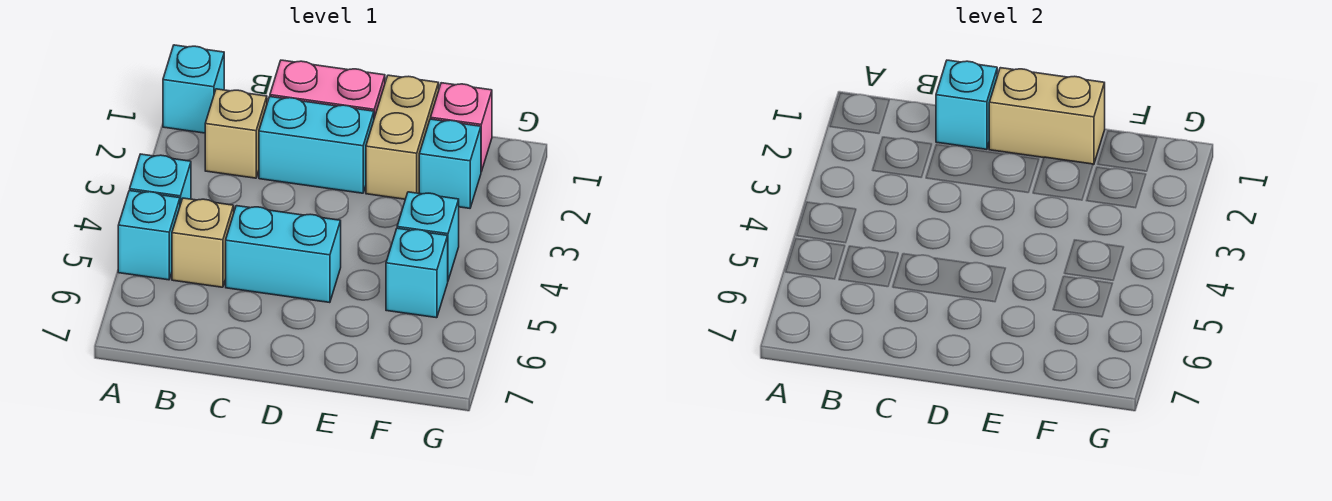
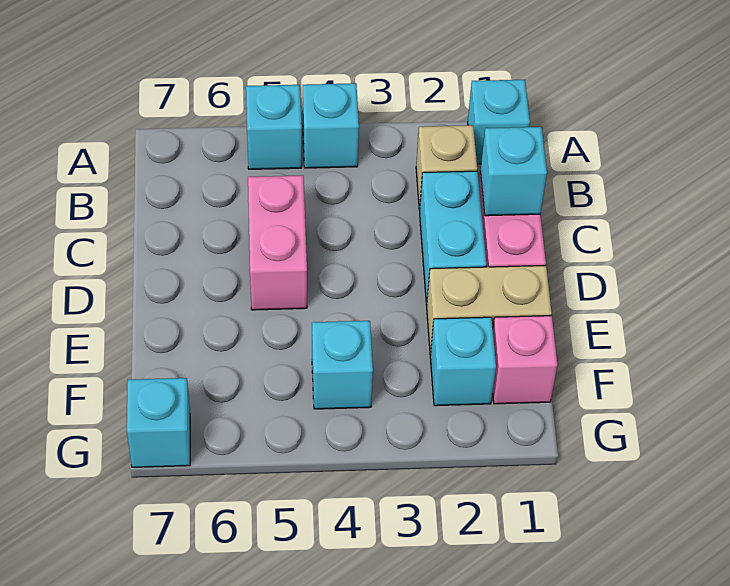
tan brick B5 level 1 -> none
cyan brick C5:D5 level 1 -> pink brick C5:D5 level 1
tan brick D1:E1 level 2 -> none
cyan brick F5 level 1 -> cyan brick G7 level 1

